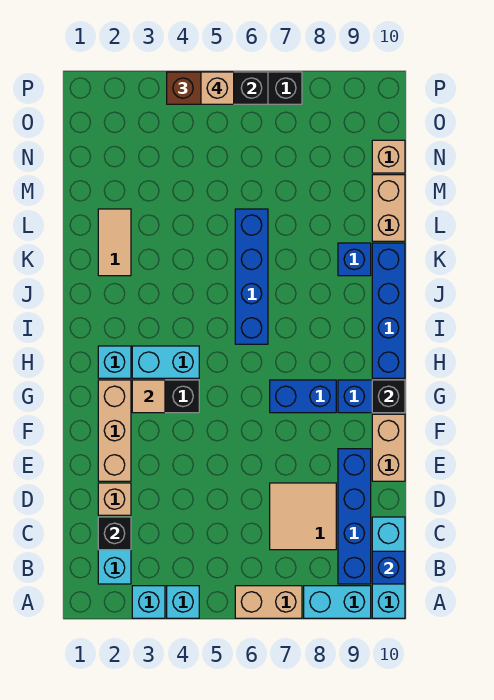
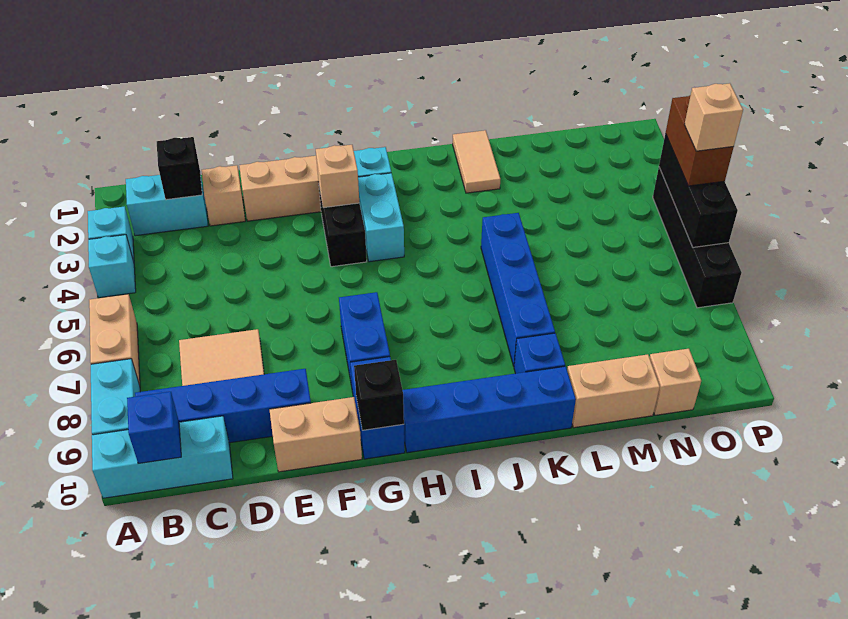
tan tile G3 level 2 -> tan brick G3 level 2
blue brick I6:L6 level 1 -> blue brick K5:K8 level 1
tan tile K2:L2 level 1 -> tan tile K1:K2 level 1

